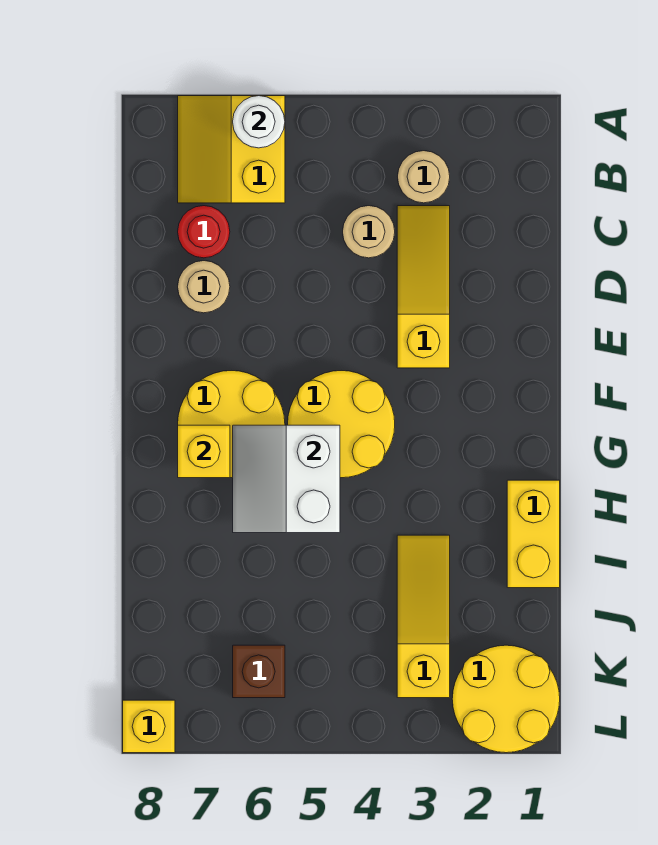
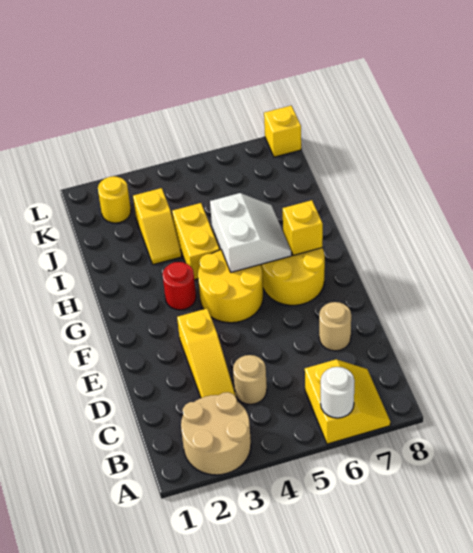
tan round brick B3 level 1 -> tan round brick A2:B3 level 1
red round brick C7 level 1 -> red round brick G3 level 1
yellow brick H1:I1 level 1 -> yellow brick H4:I4 level 1
yellow slope I3:K3 level 1 top K -> yellow slope I3:J3 level 1 top J
yellow round brick K1:L2 level 1 -> yellow round brick K2 level 1
brown brick K6 level 1 -> none

